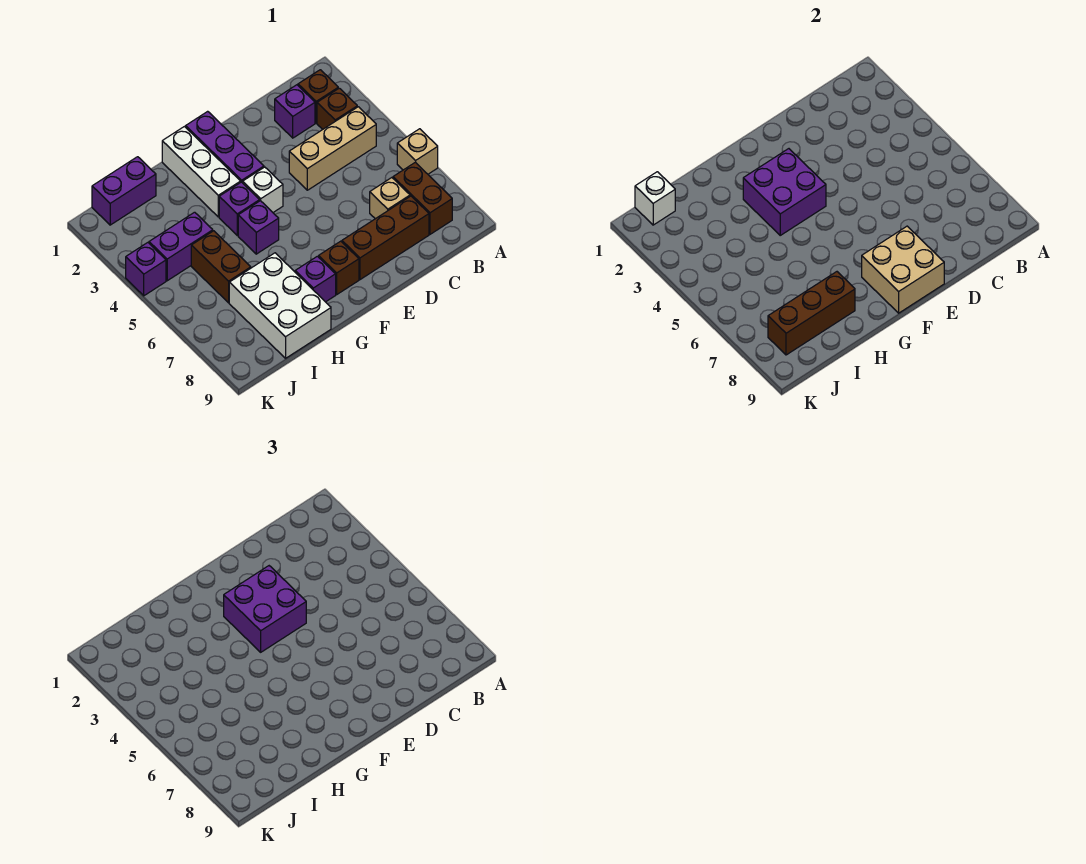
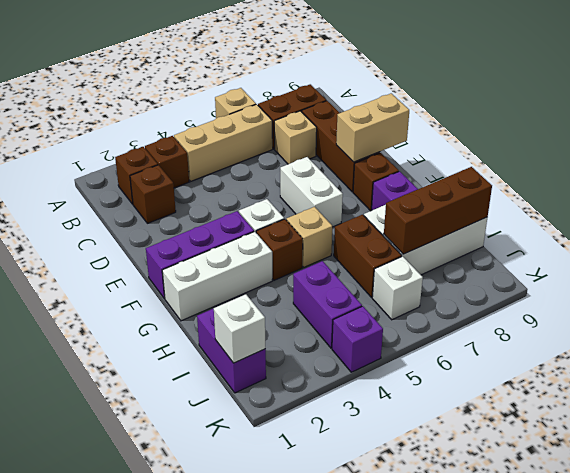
tan brick B4:D4 level 1 -> tan brick B4:B6 level 1
purple brick C2 level 1 -> brown brick C2 level 1
purple brick E3:F4 level 3 -> none
none -> white brick E6:F6 level 1
tan brick E8:F9 level 2 -> tan brick E8:E9 level 2
purple brick F3:G4 level 2 -> none
purple brick G4 level 1 -> brown brick G4 level 1
purple brick G5 level 1 -> tan brick G5 level 1
brown brick H8:J8 level 2 -> brown brick I7:I9 level 2
brown brick I5:I6 level 1 -> brown brick H6:I6 level 1
none -> white brick J6 level 1

